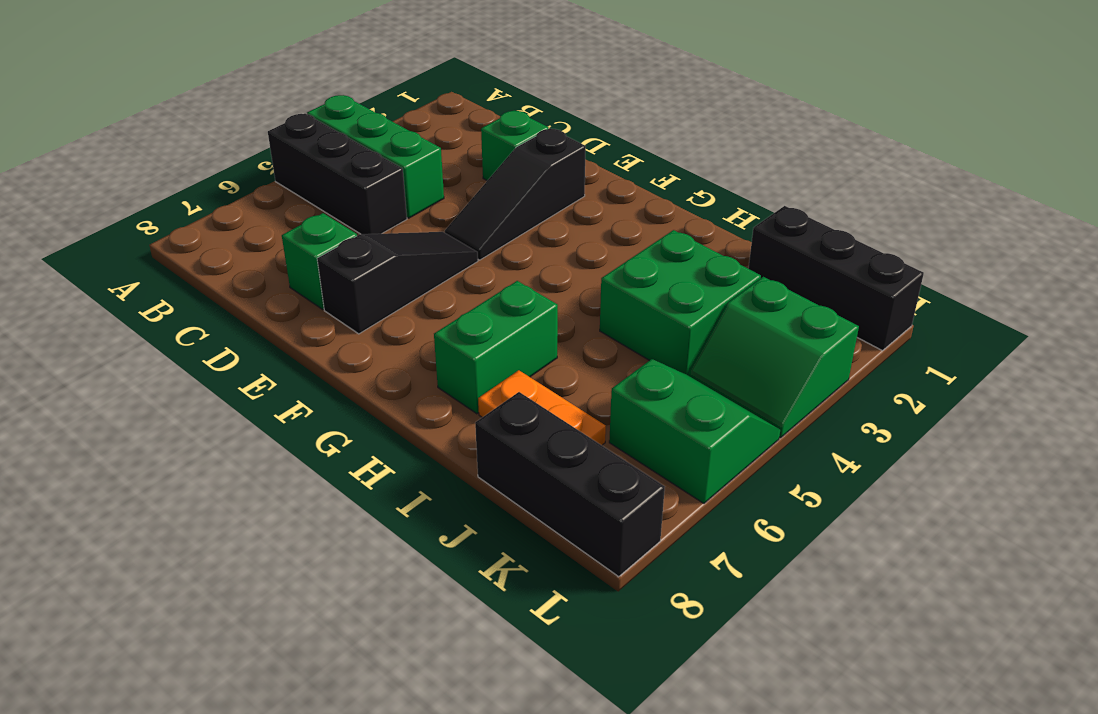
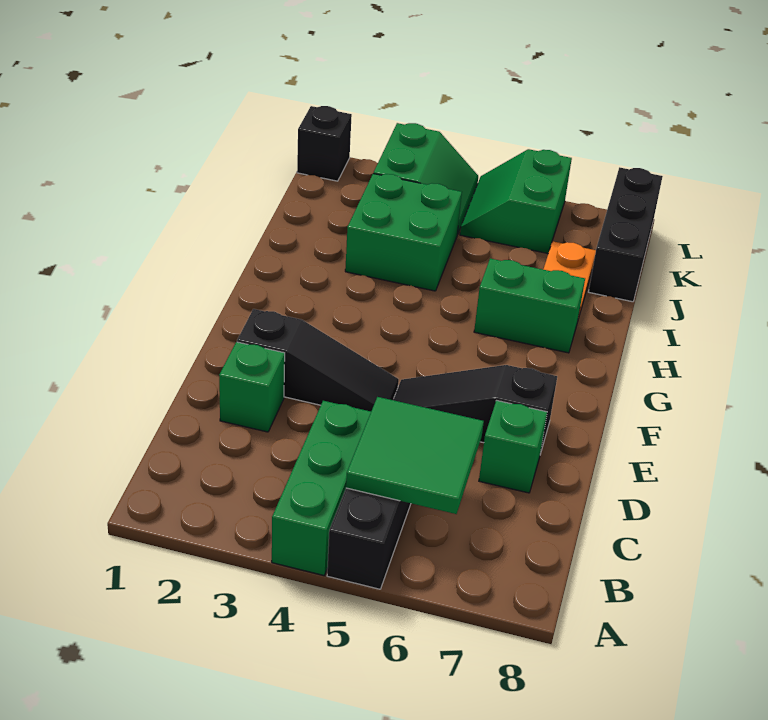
none -> green tile B5:C6 level 2
black brick J1:L1 level 1 -> black brick L1 level 1

